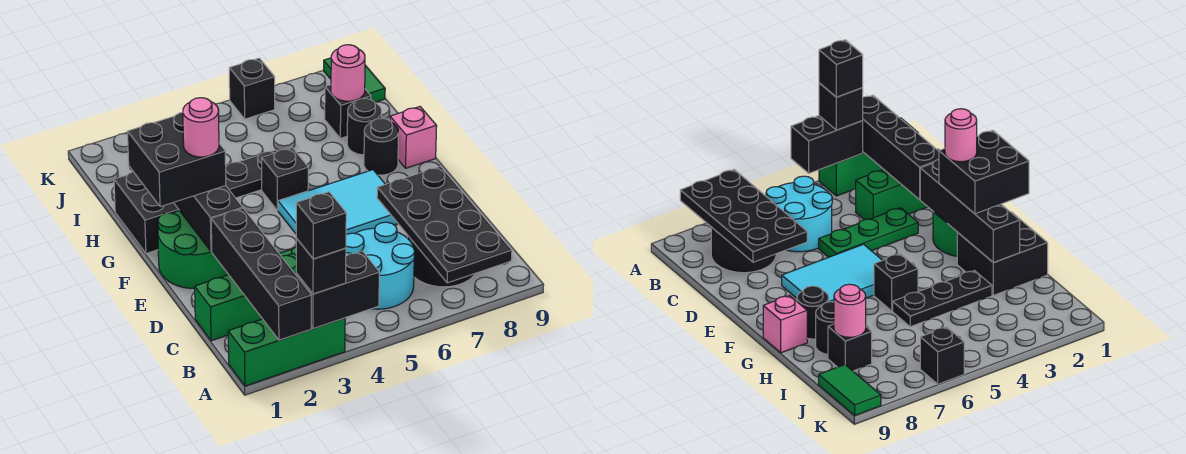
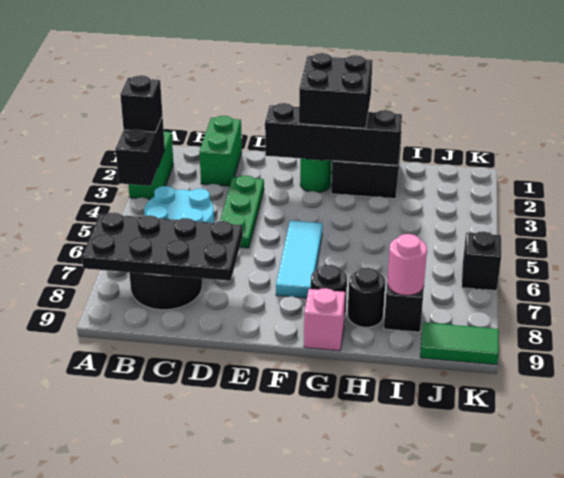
green brick A1:A3 level 1 -> green brick A2:A3 level 1
black brick A2:D2 level 2 -> none
black brick A3 level 4 -> none
green brick C1:C3 level 1 -> green brick C1:C2 level 1
green round brick E1:F2 level 1 -> green round brick F2 level 1
cyan tile E5:F7 level 1 -> cyan tile F5:F7 level 1
pink round brick F2 level 4 -> none
black brick G5 level 1 -> none
black plate H3:H5 level 1 -> none

